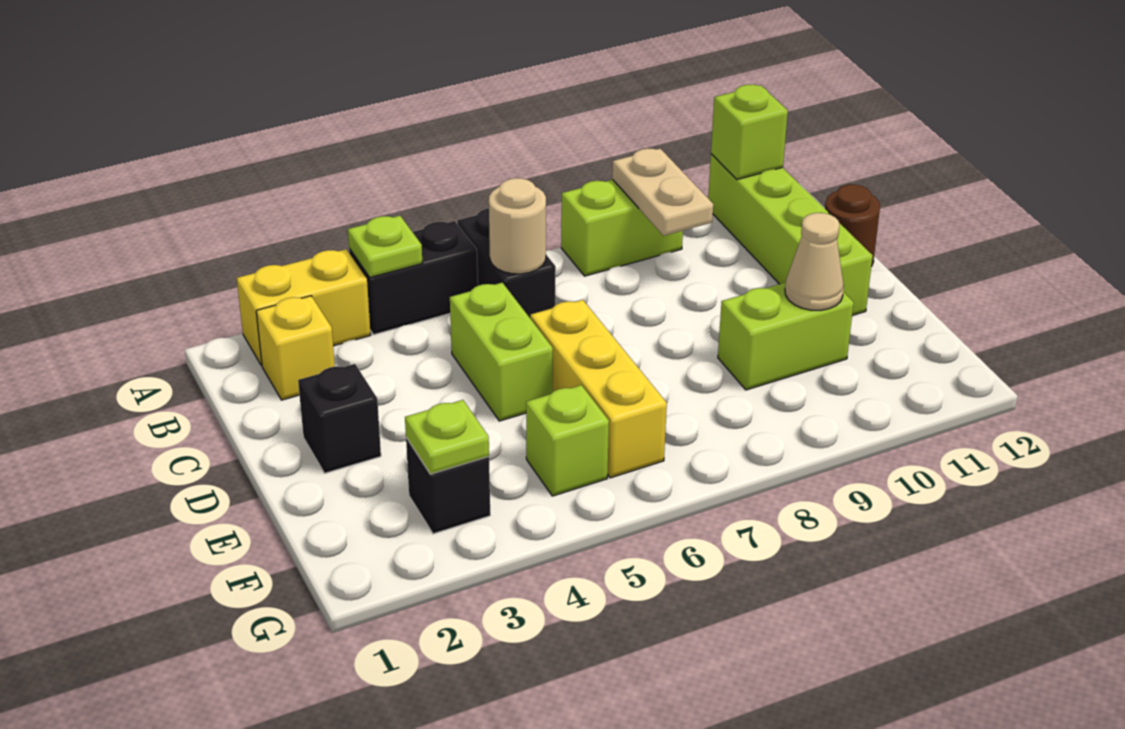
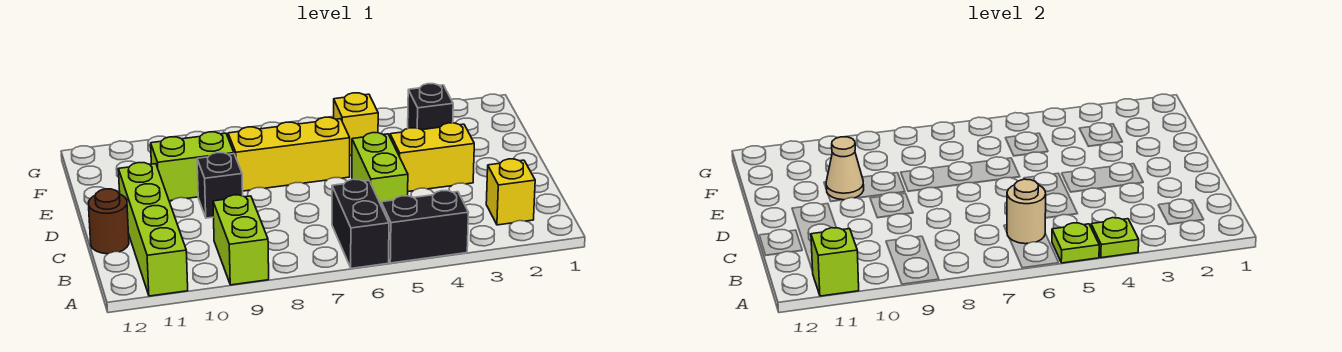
yellow brick A2:A3 level 1 -> yellow brick D3:D4 level 1
lime brick A8:A9 level 1 -> lime brick A9:B9 level 1
tan plate A9:B9 level 2 -> none
black brick D2 level 1 -> black brick D9 level 1
yellow brick D6:F6 level 1 -> yellow brick E6:E8 level 1
lime plate F3 level 2 -> lime plate A5 level 2
lime brick F5 level 1 -> yellow brick F5 level 1

